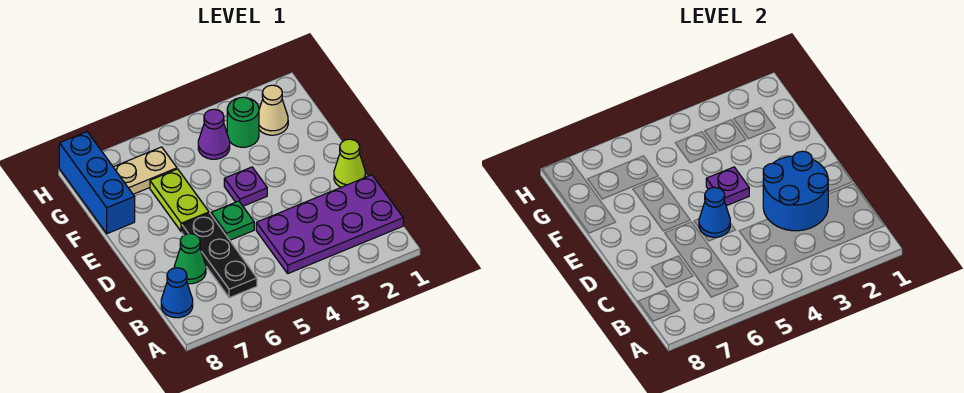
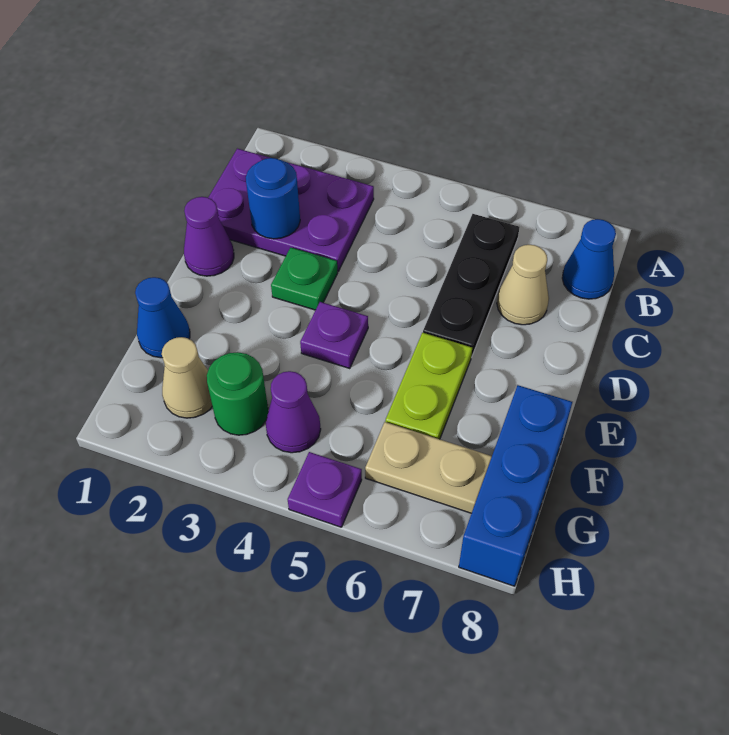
purple plate B1:C4 level 1 -> purple plate B1:C3 level 1
blue round brick C2:D3 level 2 -> blue round brick C2 level 2
green cone C7 level 1 -> tan cone C7 level 1
lime cone D1 level 1 -> purple cone D1 level 1
green plate D5 level 1 -> green plate D3 level 1
blue cone D5 level 2 -> blue cone F1 level 1
purple plate E4 level 2 -> purple plate H5 level 1

